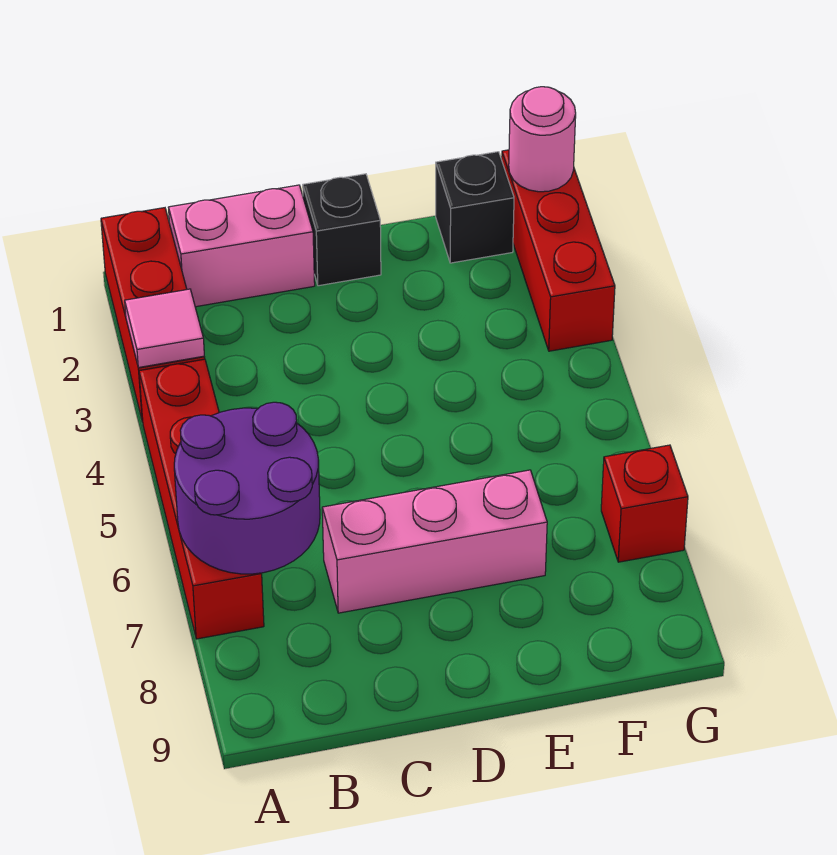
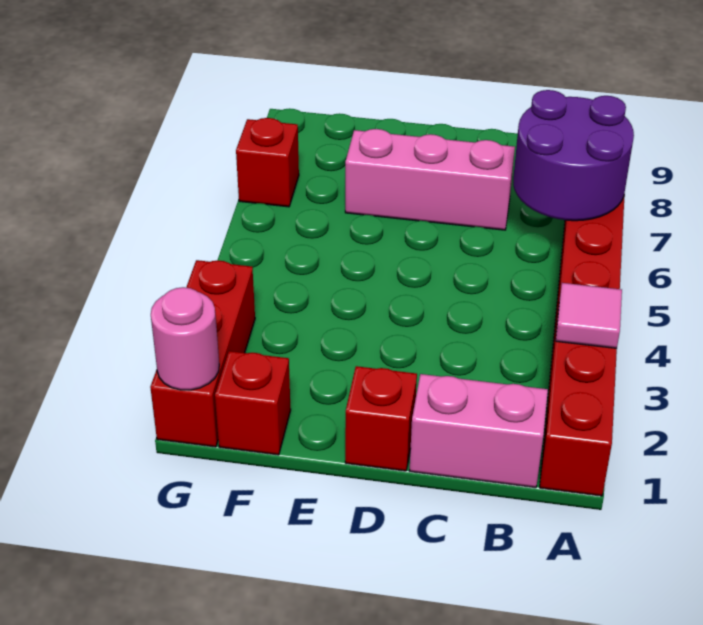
black brick D1 level 1 -> red brick D1 level 1
black brick F1 level 1 -> red brick F1 level 1

